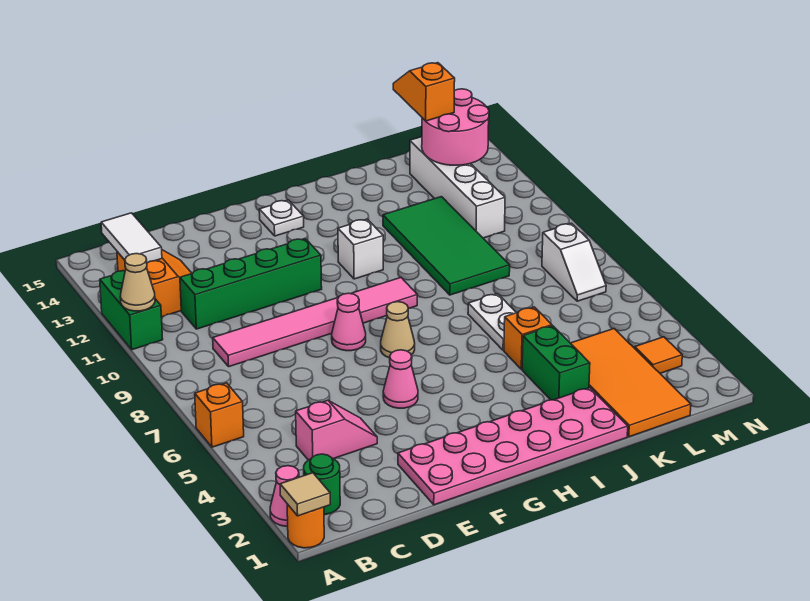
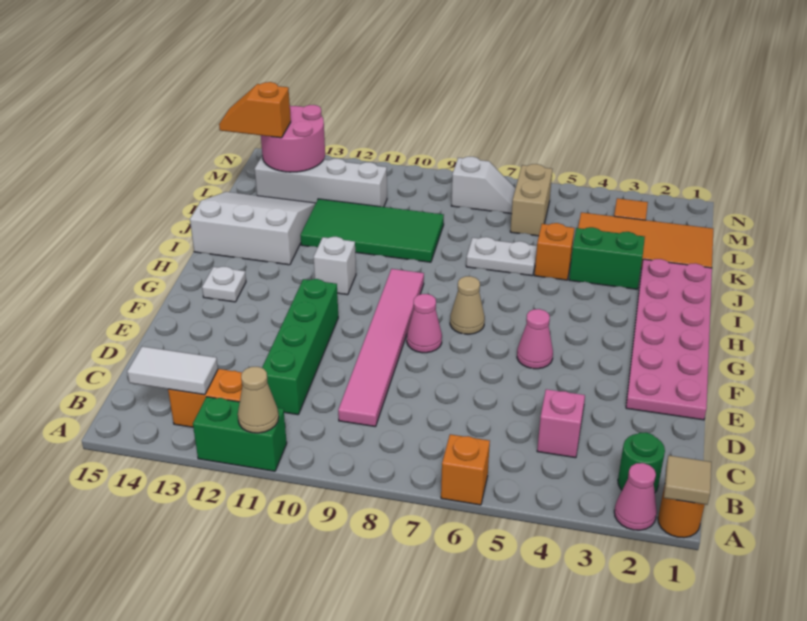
none -> white slope I13:K15 level 1 top I
none -> tan brick L6:M6 level 1

